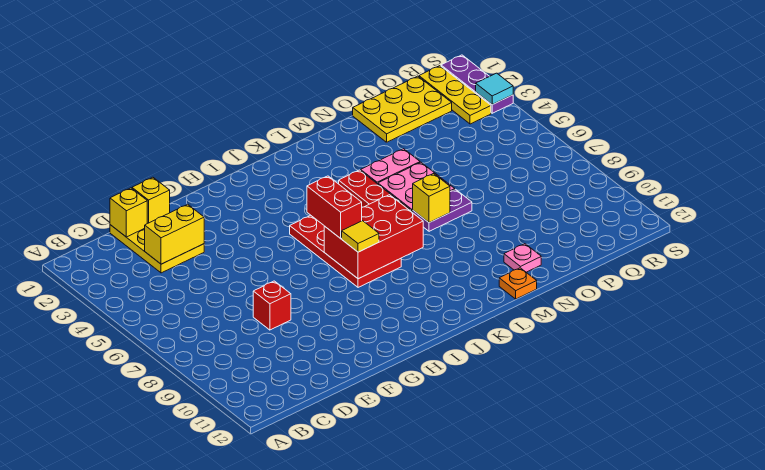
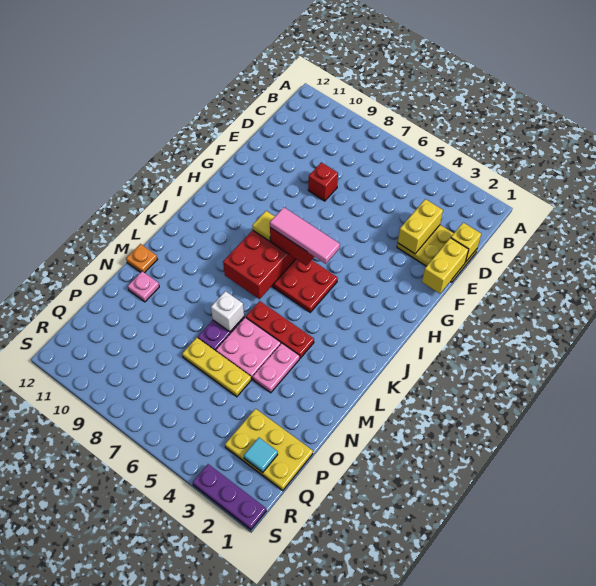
yellow brick E1 level 2 -> yellow brick E1:F1 level 2
none -> pink tile I5:I7 level 4
yellow brick M7 level 2 -> white brick M7 level 2
yellow plate O1:Q2 level 1 -> yellow plate P1:Q3 level 1
yellow plate R1:R3 level 1 -> yellow plate O5:O7 level 1
cyan tile S3 level 2 -> cyan tile Q2 level 2

